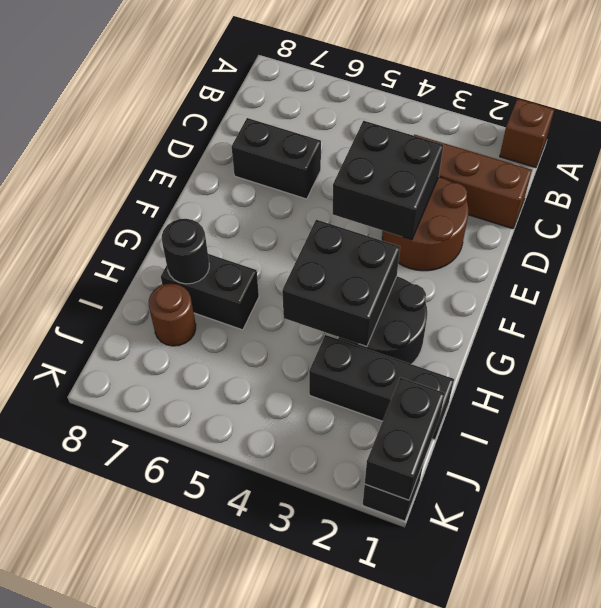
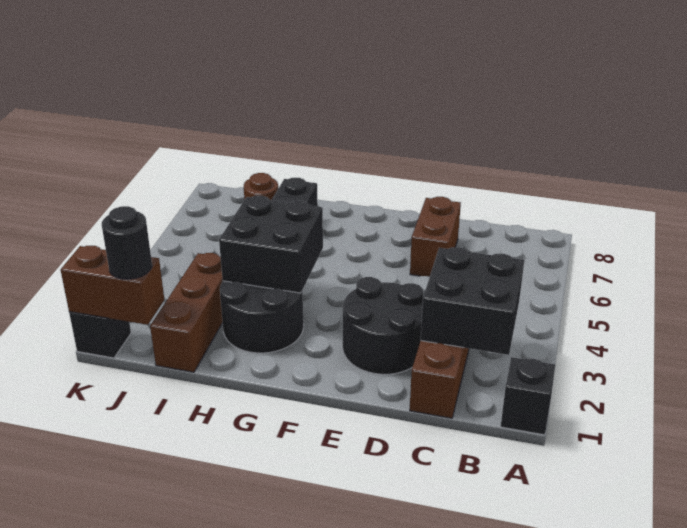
brown brick A1 level 1 -> black brick A1 level 1
brown round brick D2:E3 level 1 -> black round brick D2:E3 level 1
black brick D3:E4 level 2 -> black brick B2:C3 level 2
black brick D6:D7 level 1 -> brown brick D6:D7 level 1
black round brick H7 level 2 -> black round brick J1 level 3
black brick I1:I3 level 1 -> brown brick I1:I3 level 1
black brick J1:K1 level 2 -> brown brick J1:K1 level 2

